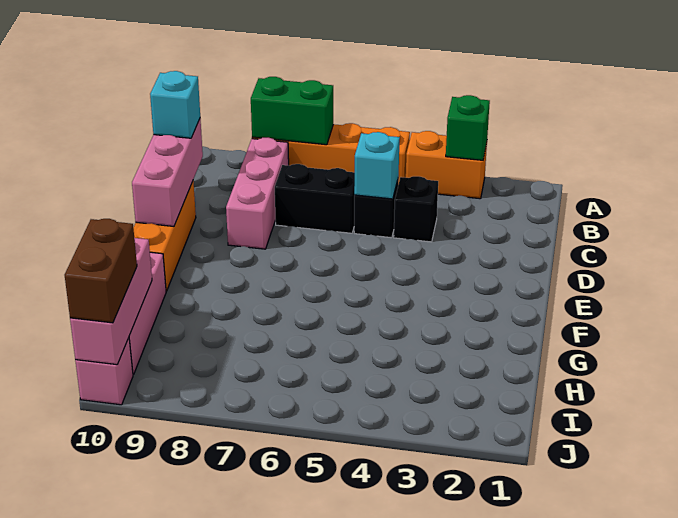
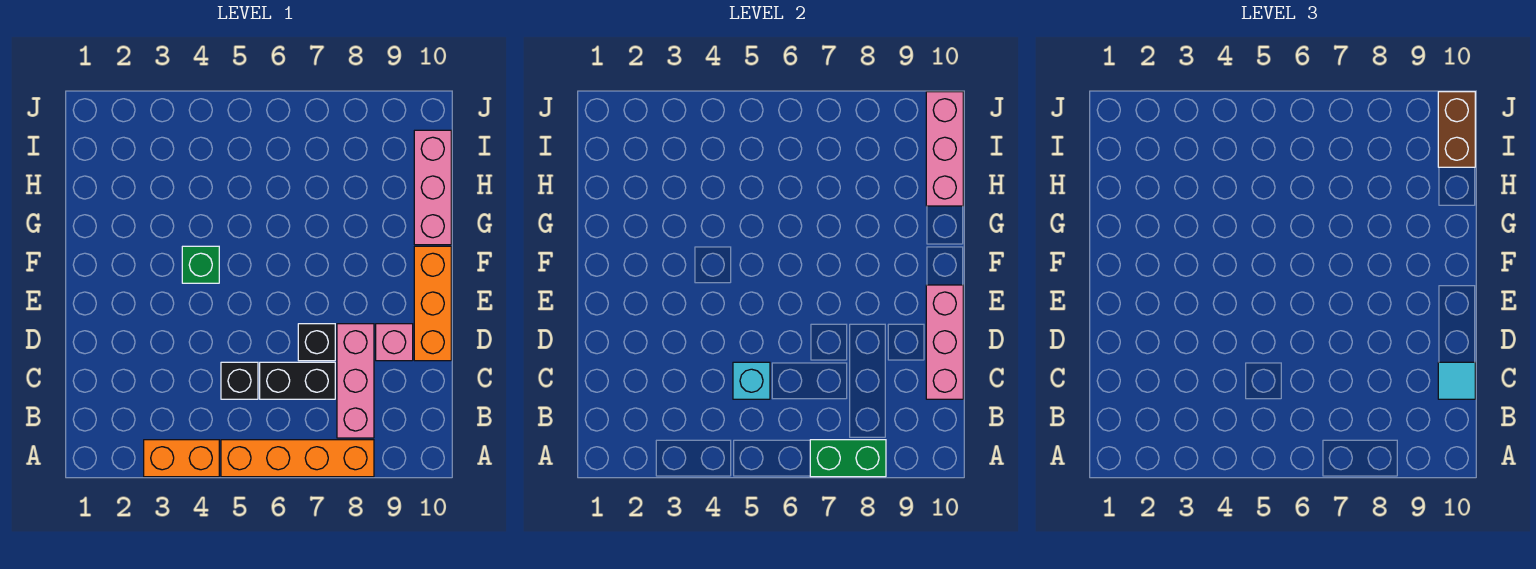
green brick A3 level 2 -> green brick F4 level 1
black brick C4 level 1 -> black brick D7 level 1
cyan brick C10 level 3 -> cyan tile C10 level 3
pink brick J10 level 1 -> pink brick D9 level 1

